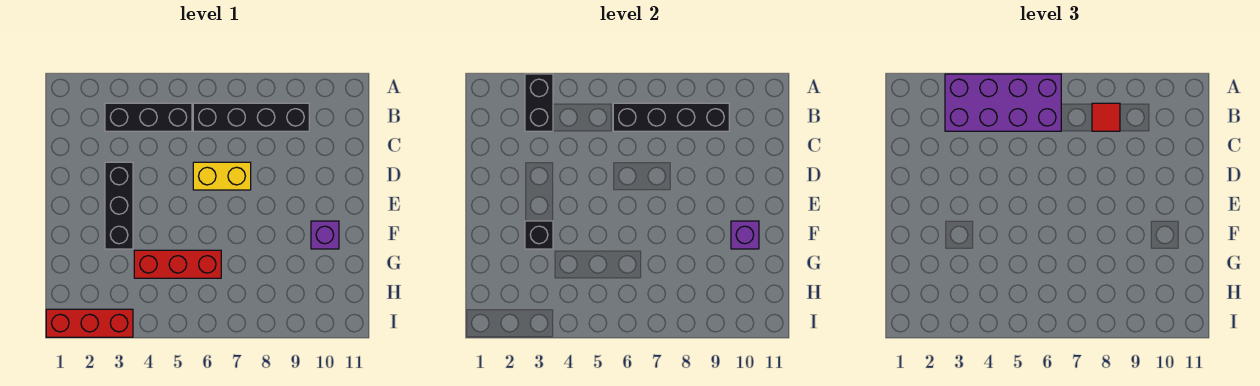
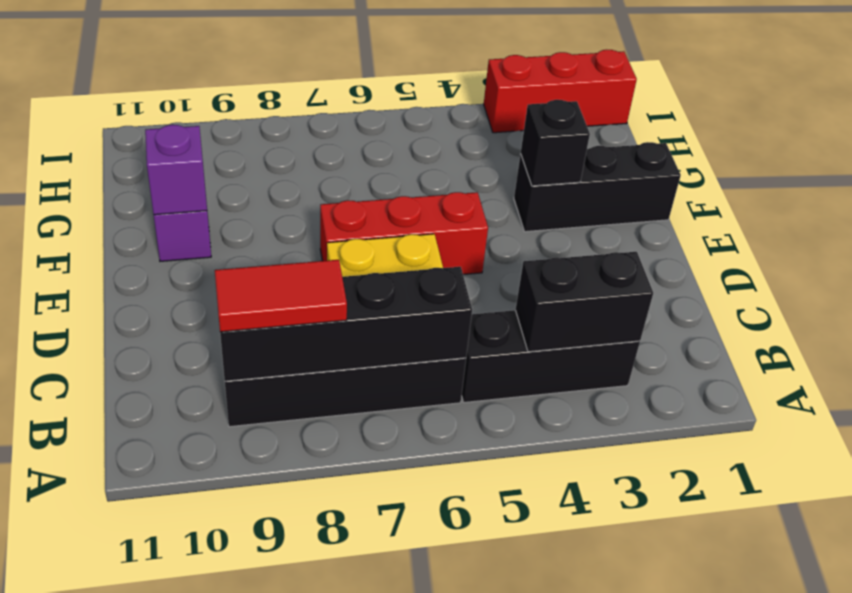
black brick A3:B3 level 2 -> black brick B3:B4 level 2
purple brick A3:B6 level 3 -> none
red tile B8 level 3 -> red tile B8:B9 level 3
black brick D3:F3 level 1 -> black brick F1:F3 level 1
red brick G4:G6 level 1 -> red brick E5:E7 level 1

